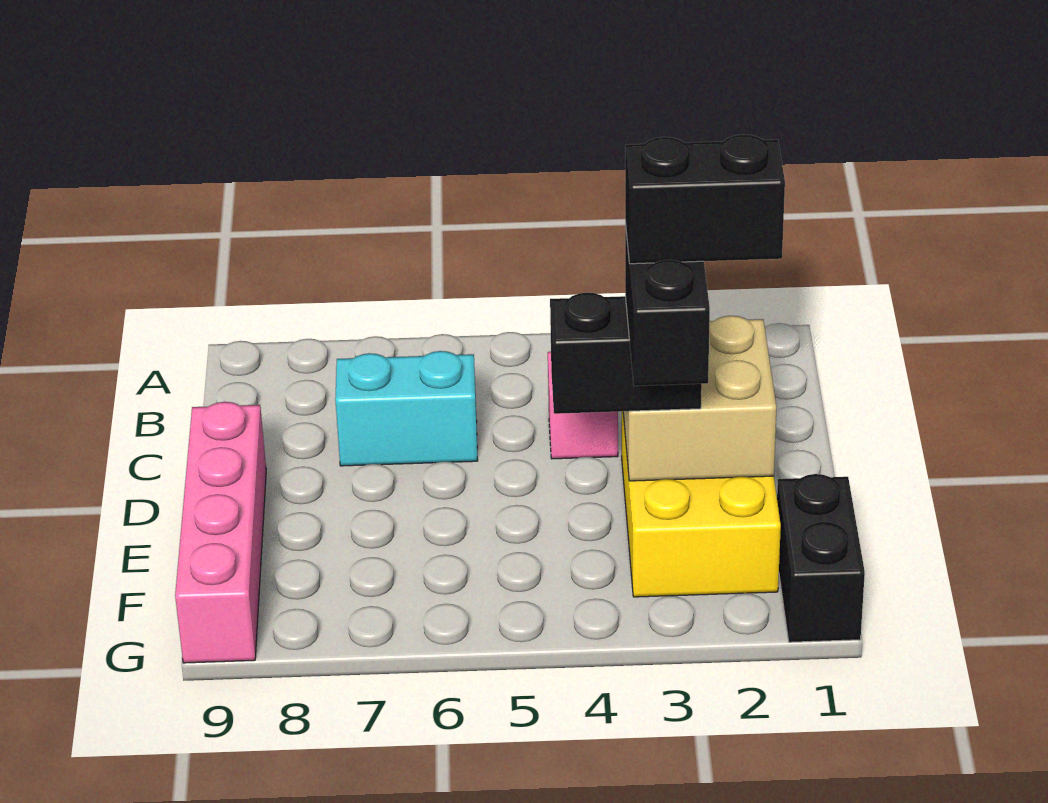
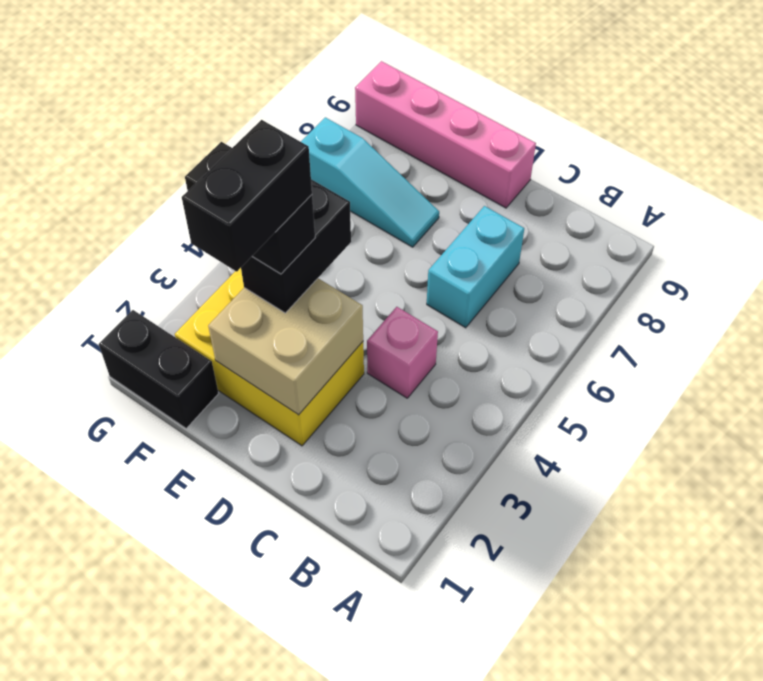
none -> cyan slope E7:G7 level 1 top G

